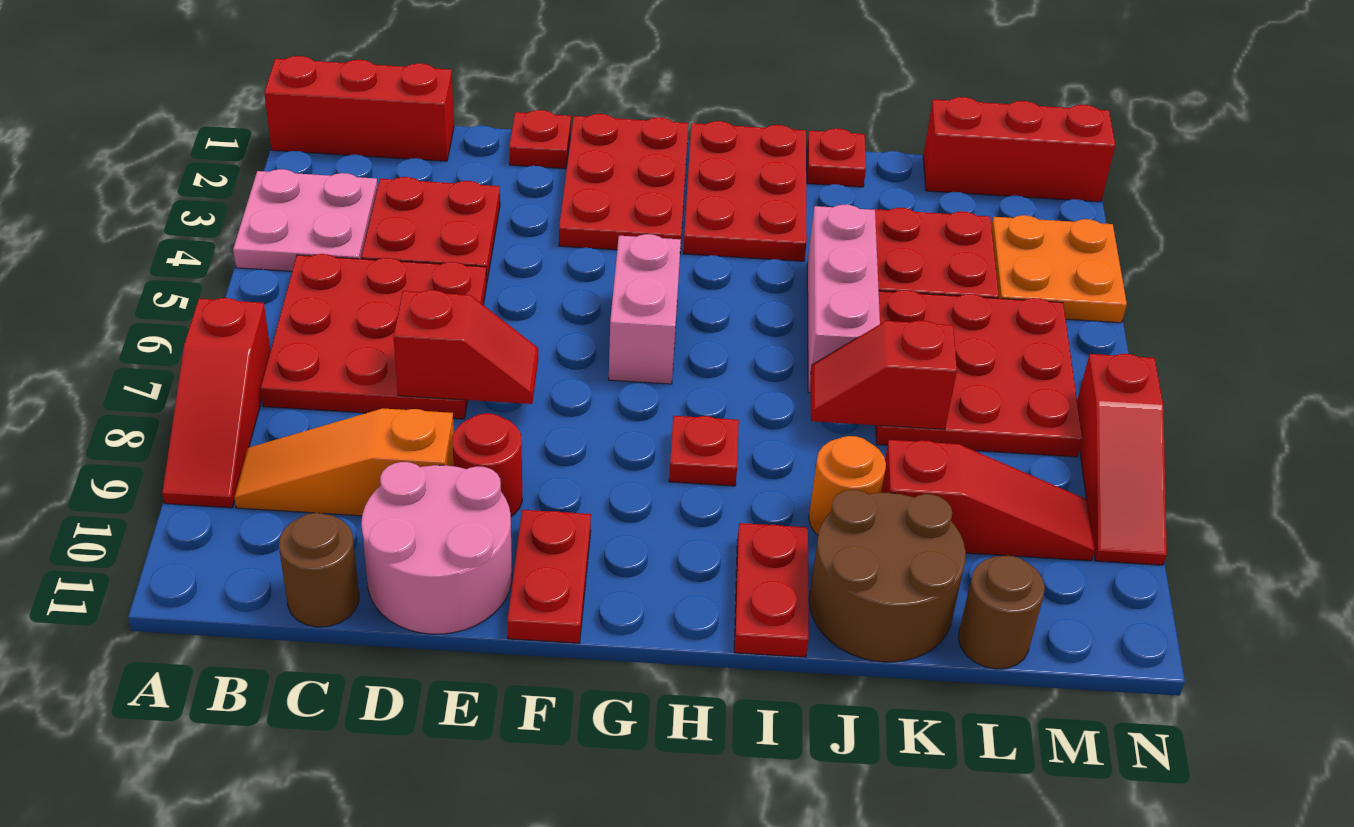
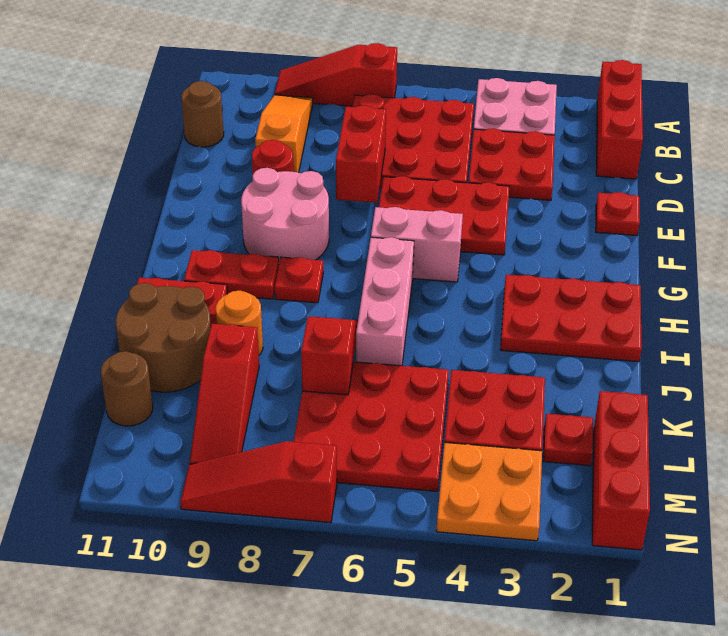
red slope D7:E7 level 2 top D -> red brick D7:E7 level 2
pink round brick D10:E11 level 1 -> pink round brick F8:G9 level 1
red plate F1:G3 level 1 -> red plate E4:F6 level 1
red plate F10:F11 level 1 -> red plate H9:H10 level 1
red plate J1 level 1 -> red plate L2 level 1
pink brick J4:J6 level 1 -> pink brick H6:J6 level 1

